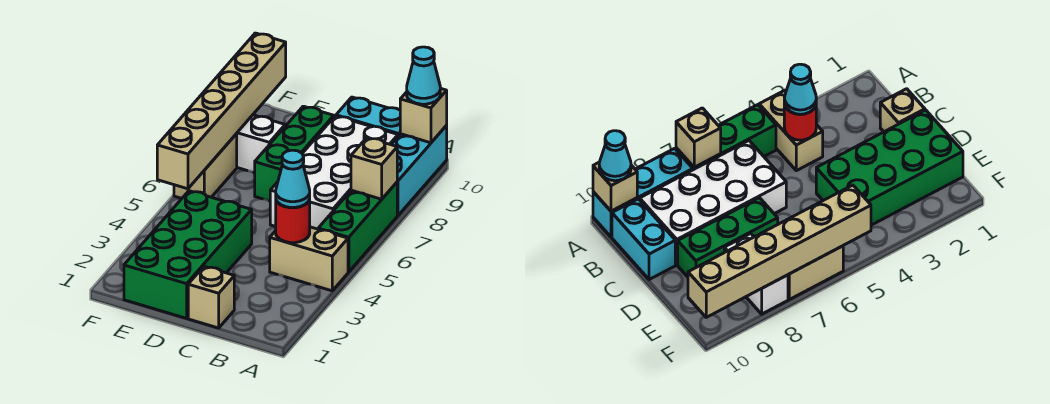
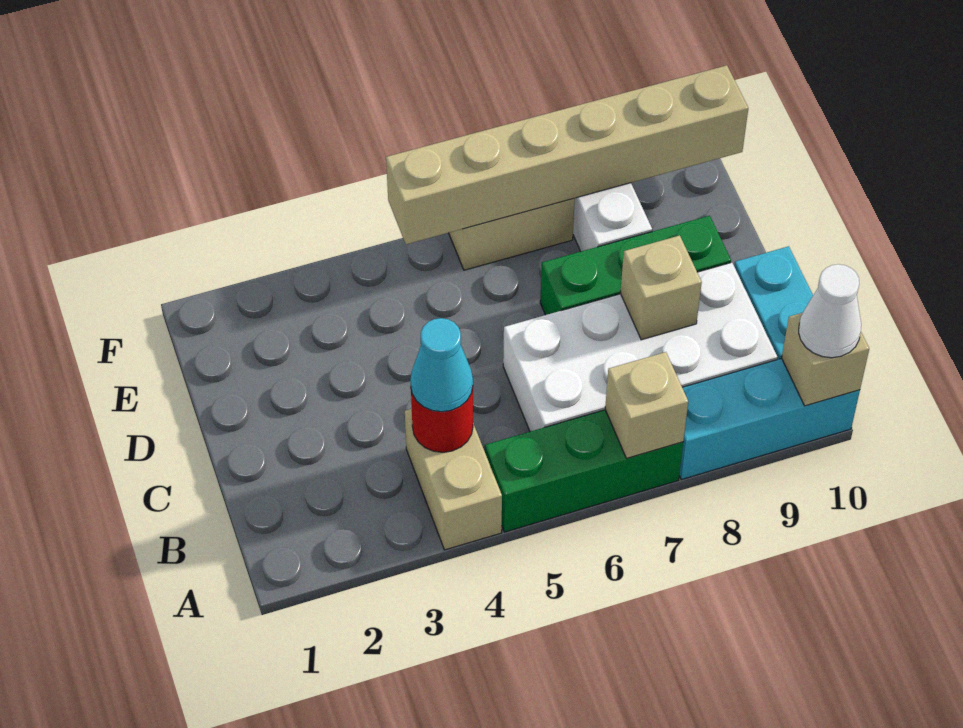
cyan cone A10 level 3 -> white cone A10 level 3
tan brick C1 level 1 -> tan brick C8 level 2
green brick D1:E4 level 1 -> none

